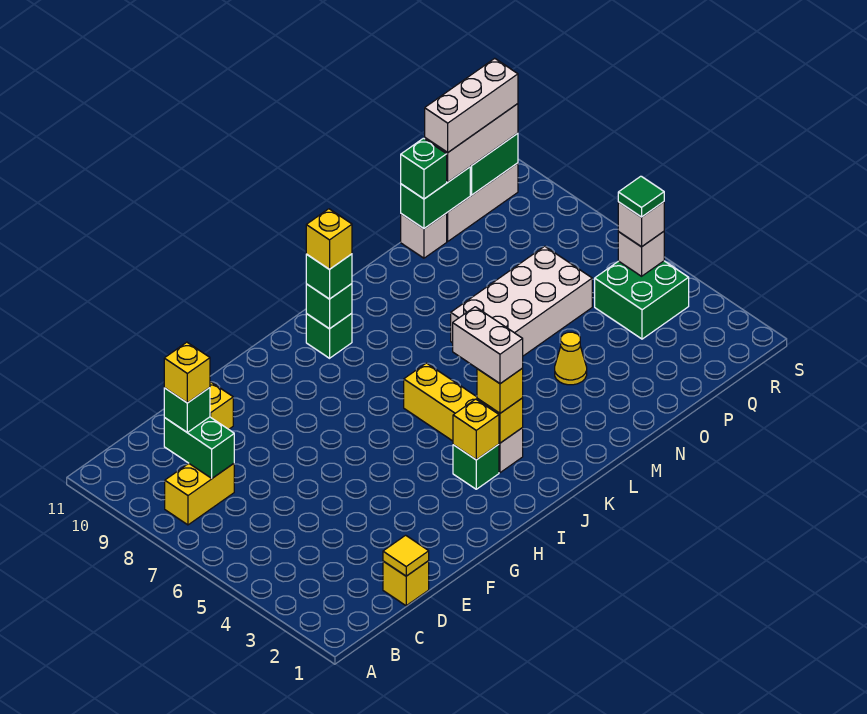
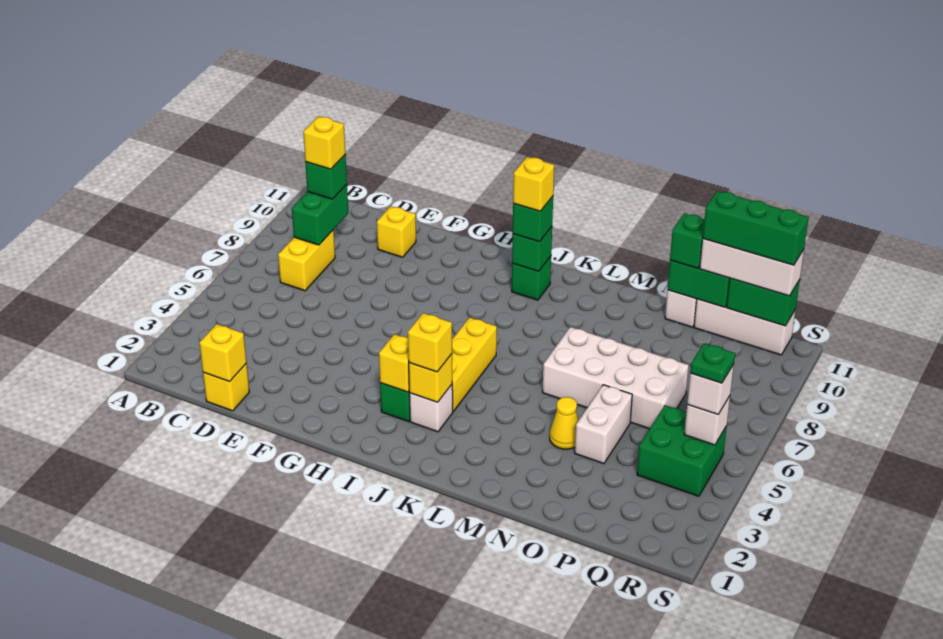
yellow brick B8:C8 level 1 -> yellow brick C7:C8 level 1
yellow tile D1 level 2 -> yellow brick D1 level 2
white brick J3:J4 level 4 -> white brick O4:O5 level 1
white brick P11:R11 level 4 -> green brick P11:R11 level 4
green tile R5 level 4 -> green plate R5 level 4

